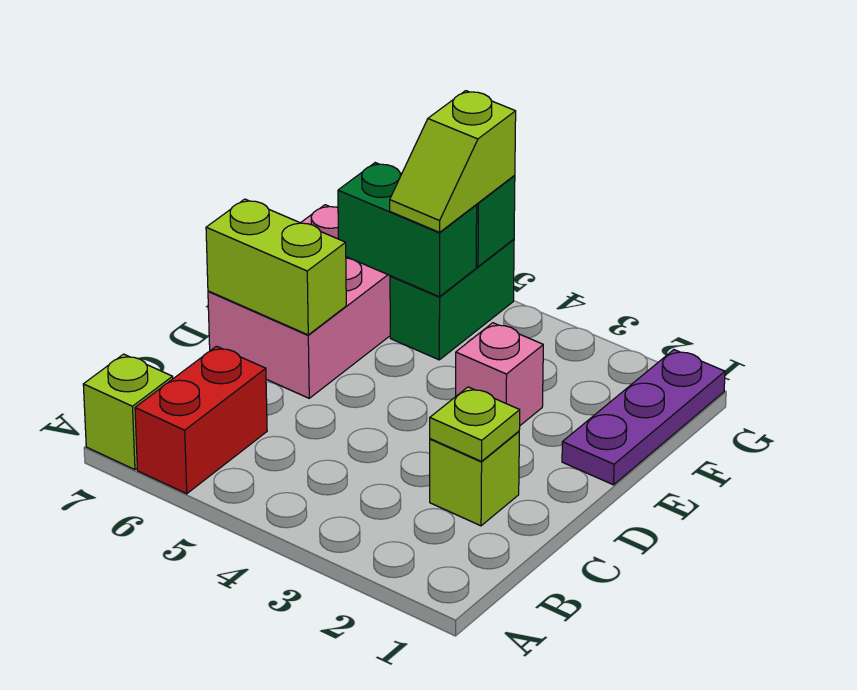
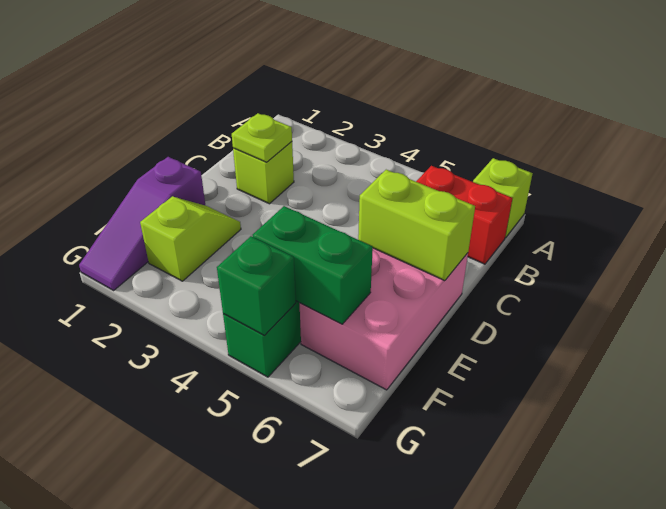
red brick A6:B6 level 1 -> red brick B6:B7 level 1
purple plate E1:G1 level 1 -> purple slope E1:G1 level 1 top E
pink brick E3 level 1 -> none
lime slope F5:G5 level 3 top G -> lime slope E2:F2 level 1 top F

